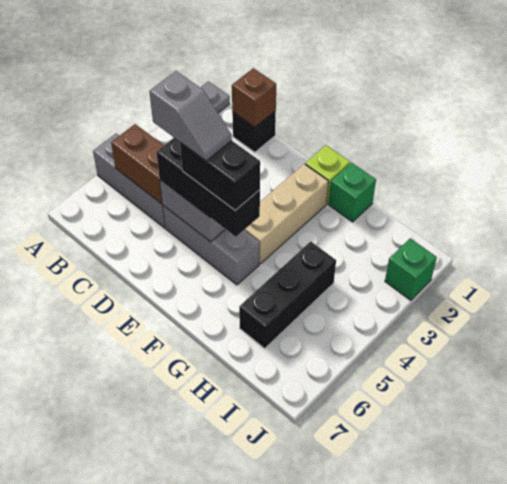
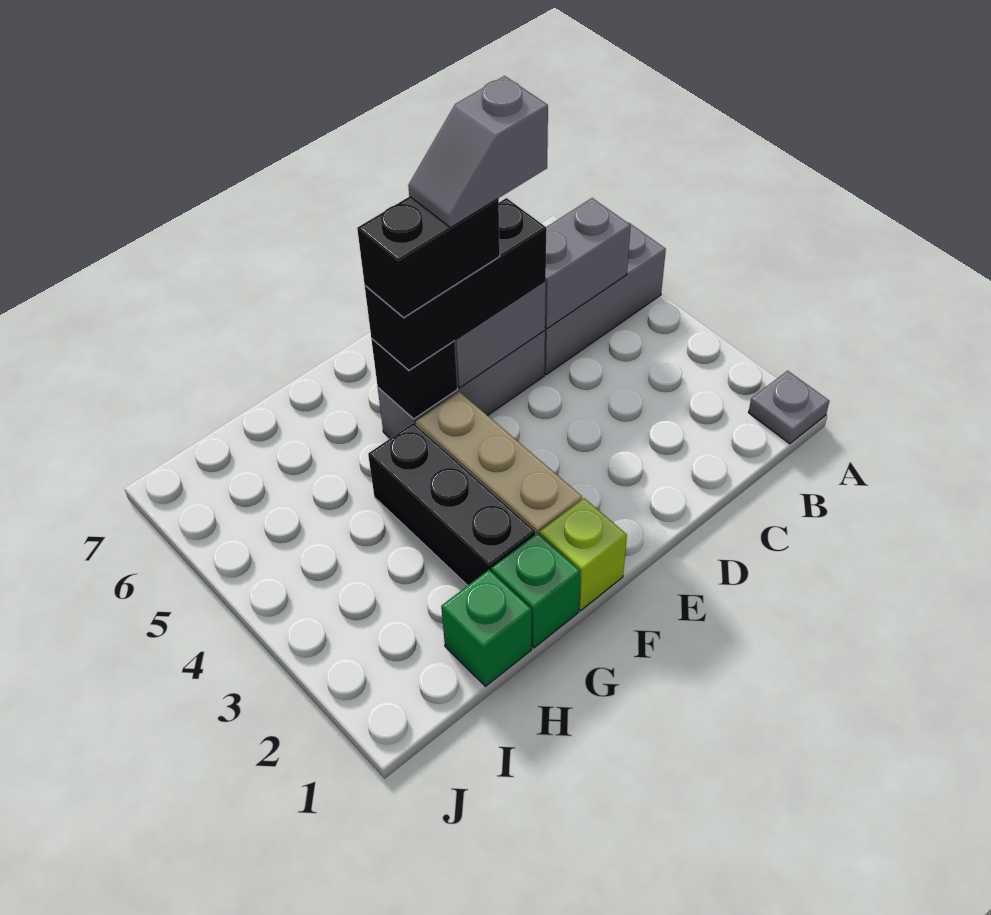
brown brick B5:C5 level 2 -> grey brick B5:C5 level 2
black brick C1 level 1 -> black brick F5 level 2
brown brick C1 level 2 -> none
black brick H4:H6 level 1 -> black brick G2:G4 level 1
green brick J2 level 1 -> green brick H1 level 1

